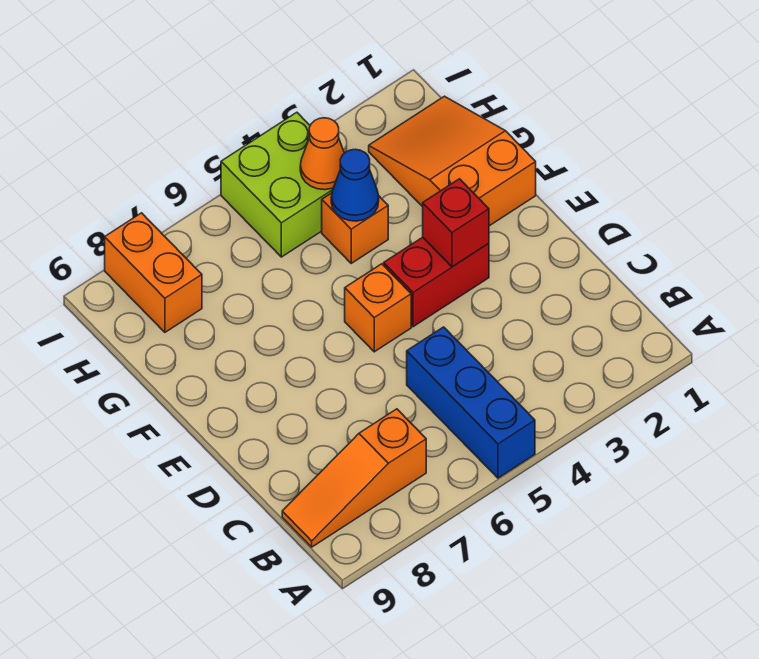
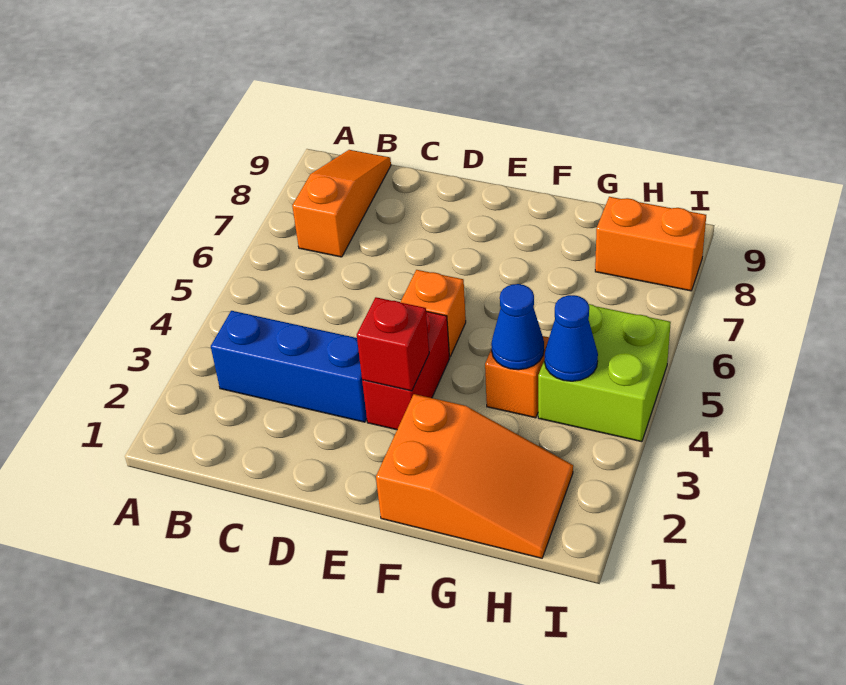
blue brick A5:C5 level 1 -> blue brick B3:D3 level 1
orange cone H4 level 2 -> blue cone H4 level 2

